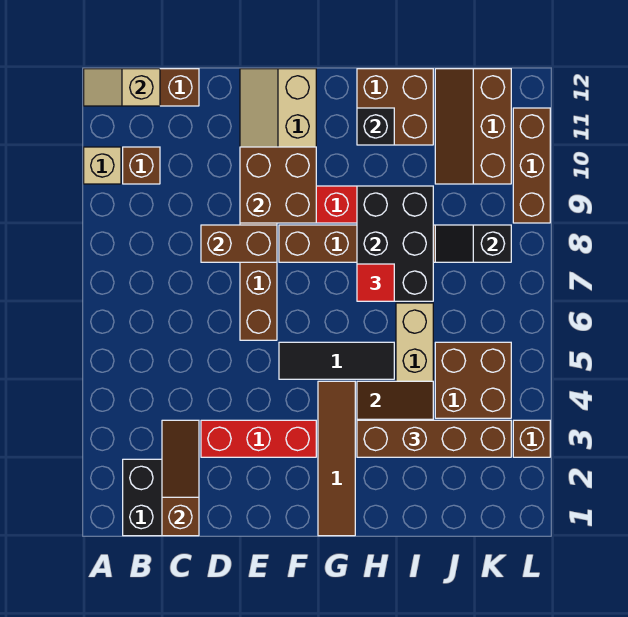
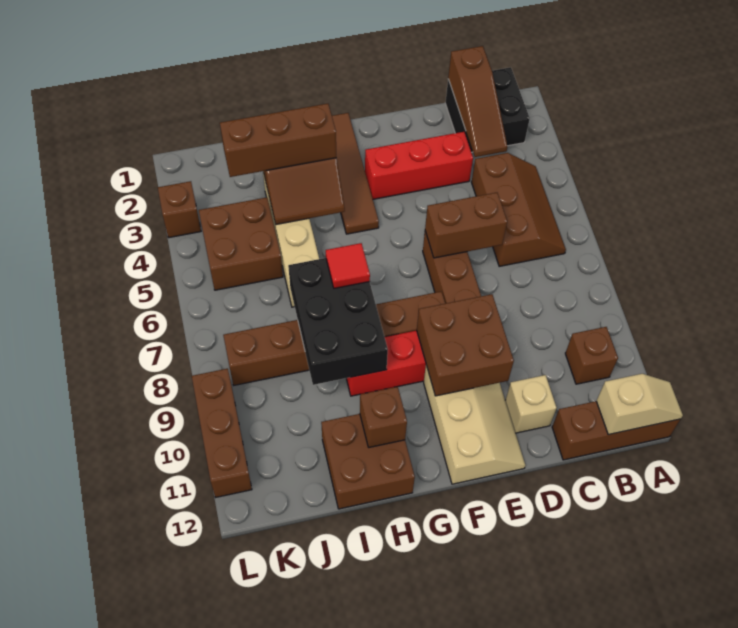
tan brick A10 level 1 -> tan brick D11 level 1
brown brick D8:E8 level 2 -> brown brick D6:E6 level 2
black tile F5:H5 level 1 -> none
brown brick H3:K3 level 3 -> brown brick H3:J3 level 3
black brick H11 level 2 -> brown brick H11 level 2
black slope J8:K8 level 2 top K -> none
brown slope J10:K12 level 1 top K -> brown slope B4:C6 level 1 top C

